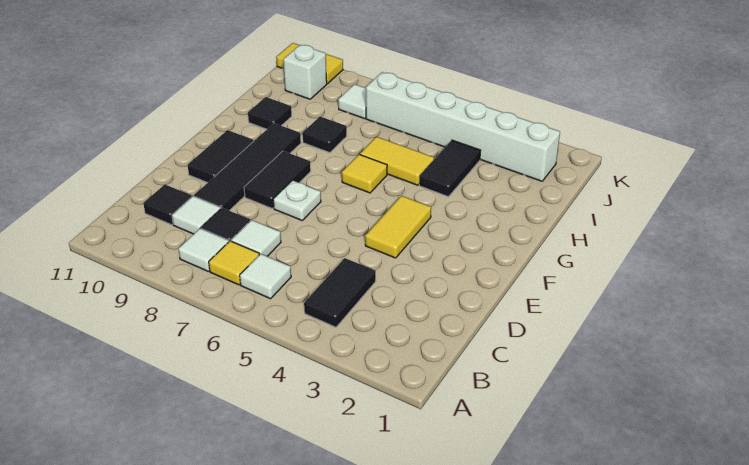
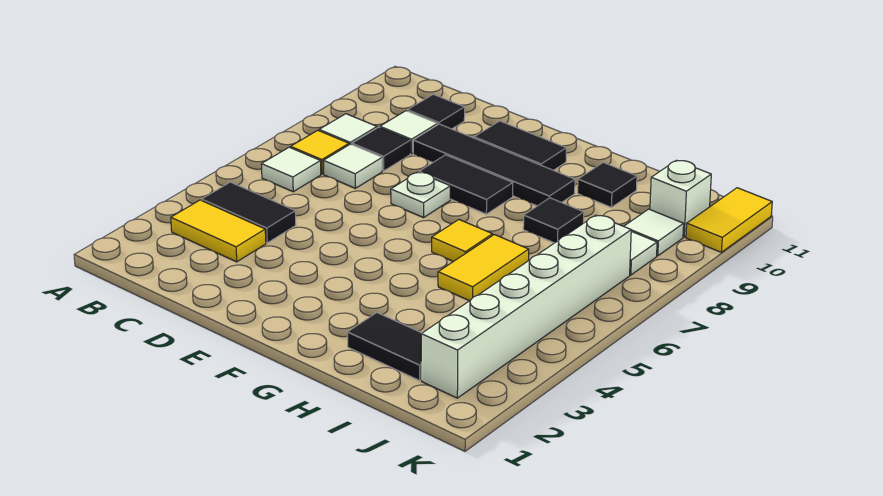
yellow tile E4:F4 level 1 -> yellow tile B3:C3 level 1
black tile H4:I4 level 1 -> black tile H2:I2 level 1
none -> white tile J9 level 1

